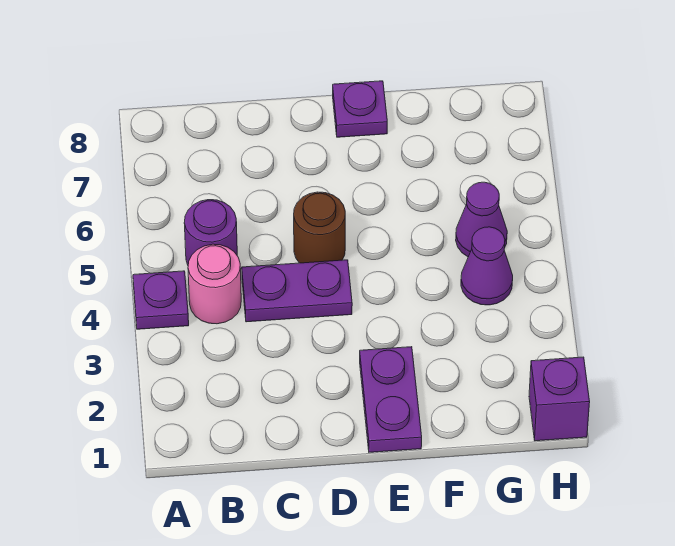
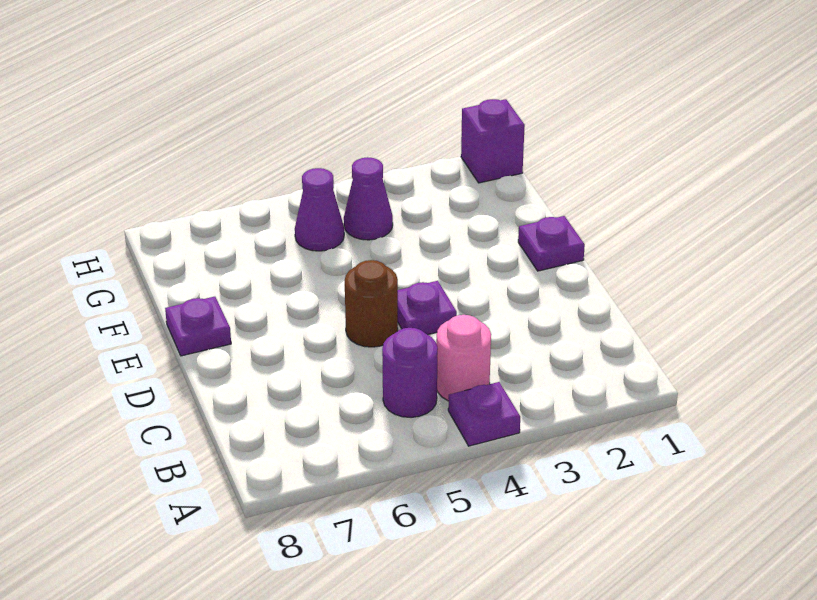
purple plate C4:D4 level 1 -> purple plate D4 level 1
purple plate E1:E2 level 1 -> purple plate E1 level 1

